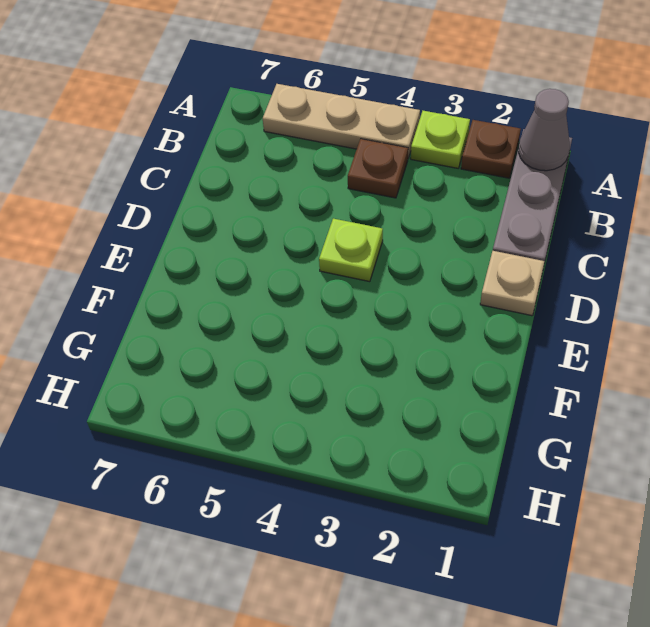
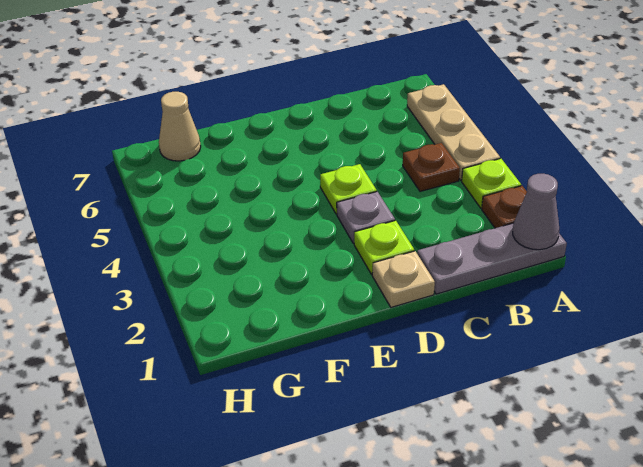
none -> lime plate D2 level 1
none -> grey plate D3 level 1
none -> tan cone G7 level 1

